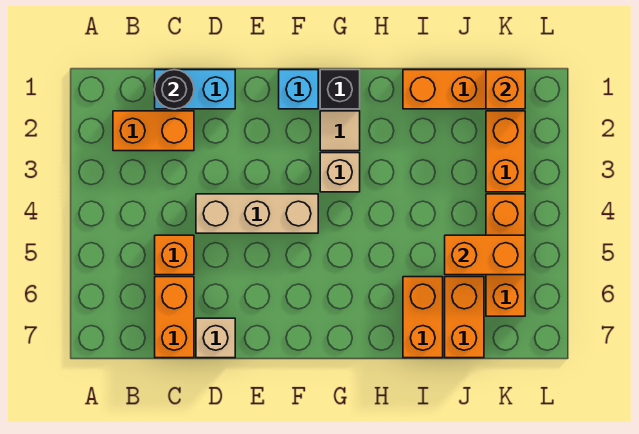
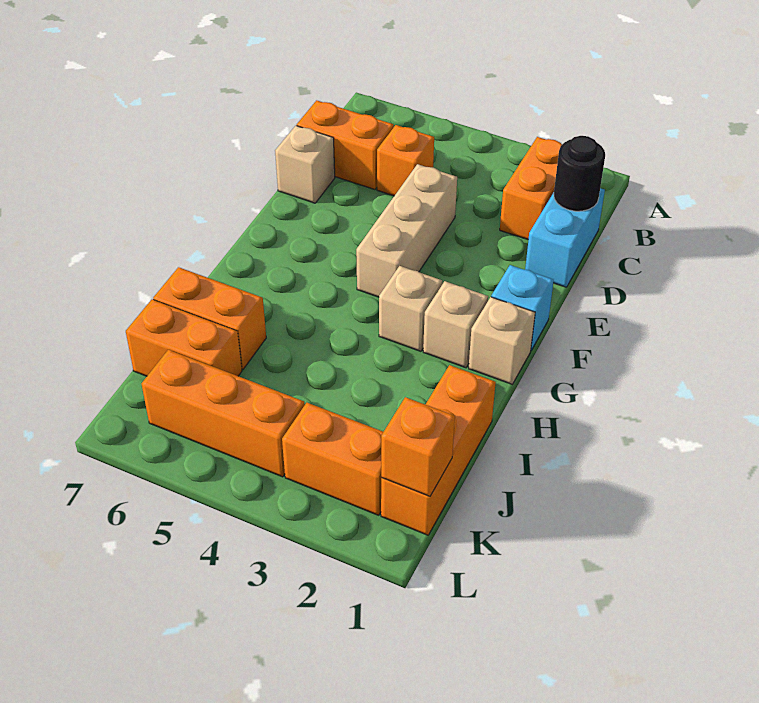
black brick G1 level 1 -> tan brick G1 level 1
tan tile G2 level 1 -> tan brick G2 level 1
orange brick J5:K5 level 2 -> none

